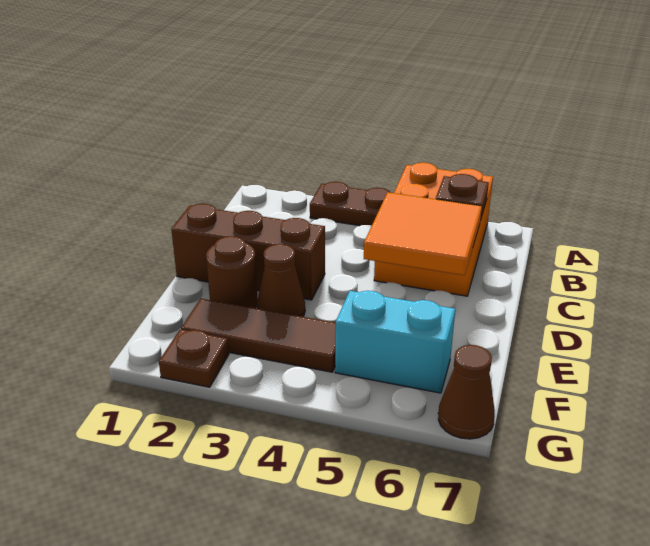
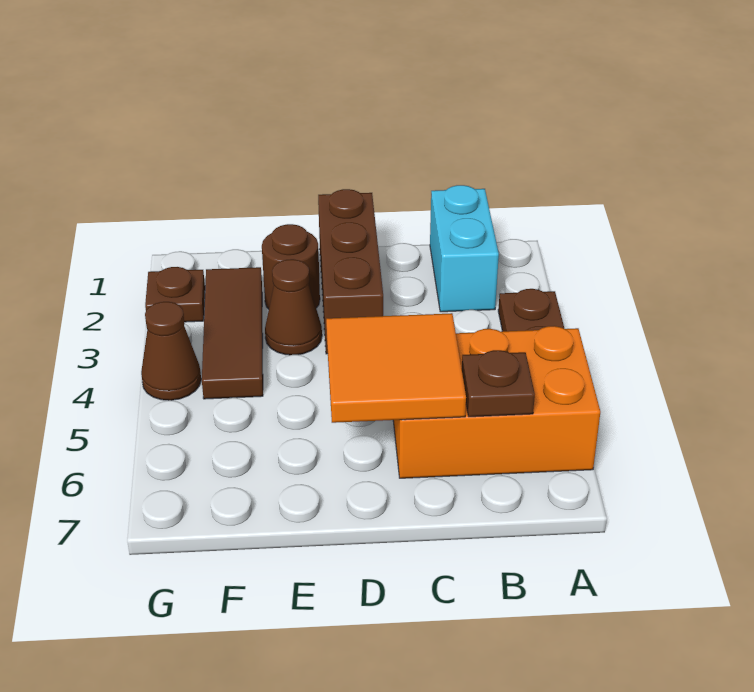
cyan brick F5:F6 level 1 -> cyan brick B1:B2 level 1
brown cone G7 level 1 -> brown cone G4 level 1

